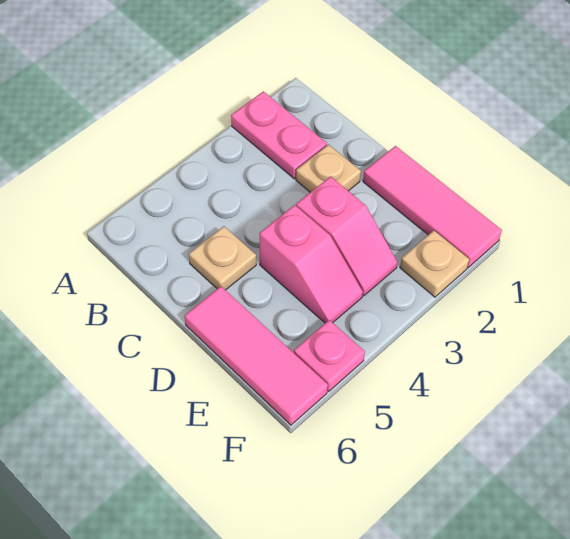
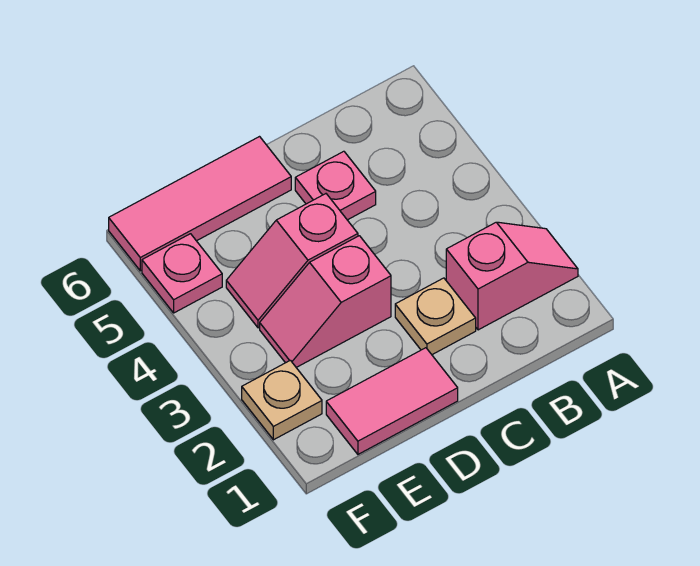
pink plate A2:B2 level 1 -> pink slope A2:B2 level 1 top B
tan plate C5 level 1 -> pink plate C5 level 1
pink tile D1:F1 level 1 -> pink tile D1:E1 level 1

